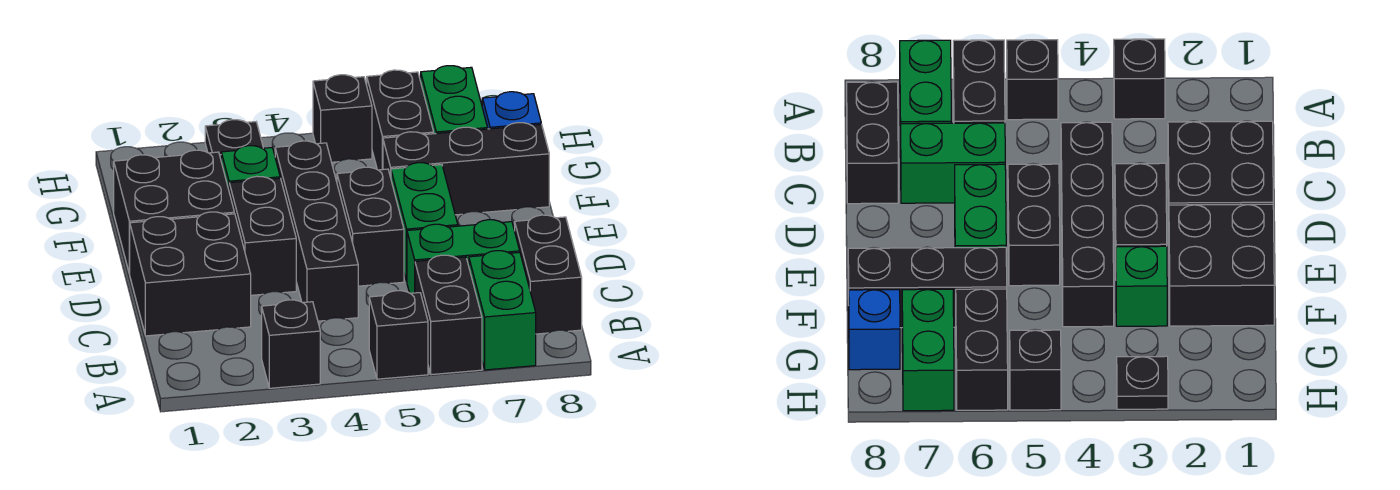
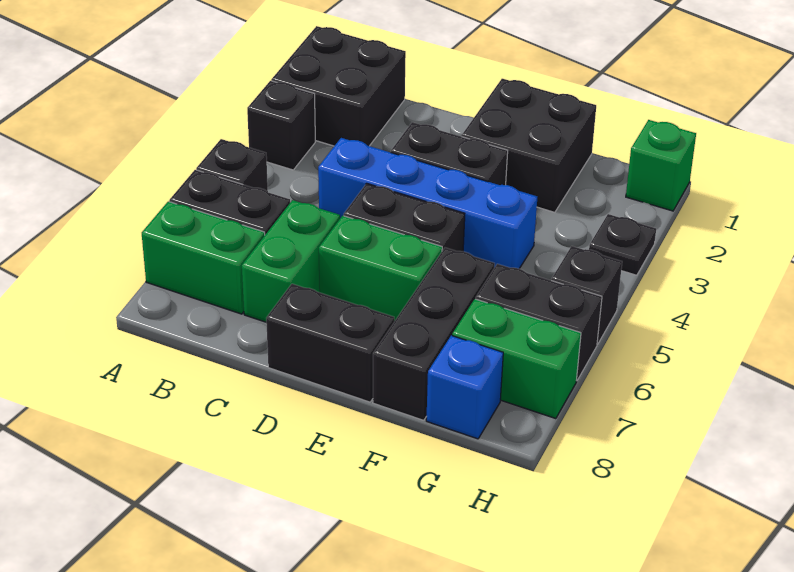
black brick B8:C8 level 1 -> black brick D8:E8 level 1
black brick C1:D2 level 1 -> black brick A1:B2 level 1
black brick C4:F4 level 1 -> blue brick C4:F4 level 1
green brick F3 level 1 -> green brick H1 level 1

